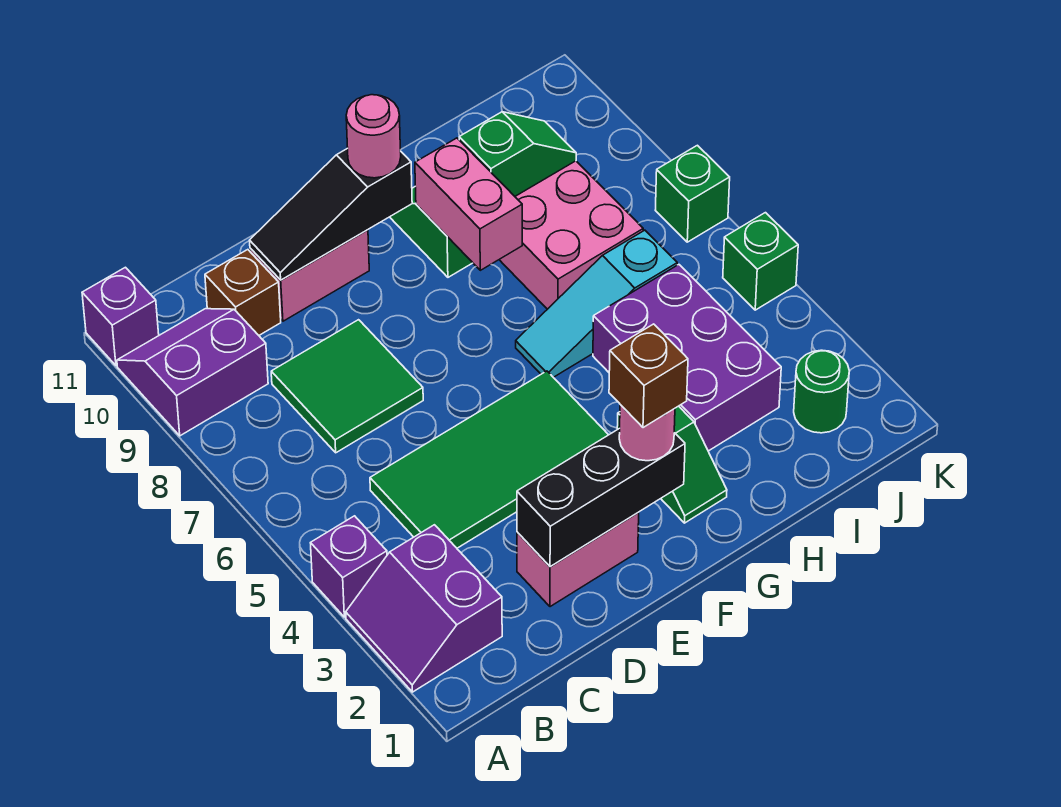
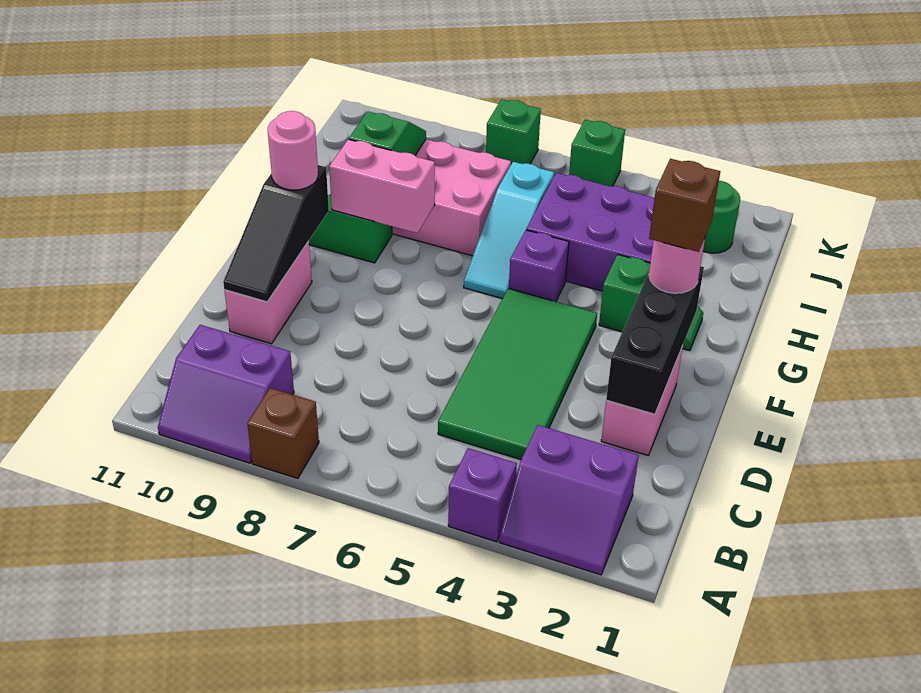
purple slope A9:B10 level 1 top 9 -> purple slope A9:B10 level 1 top B
purple brick A11 level 1 -> purple brick G5 level 1
green tile C7:D8 level 1 -> none
brown brick C10 level 1 -> brown brick A8 level 1

